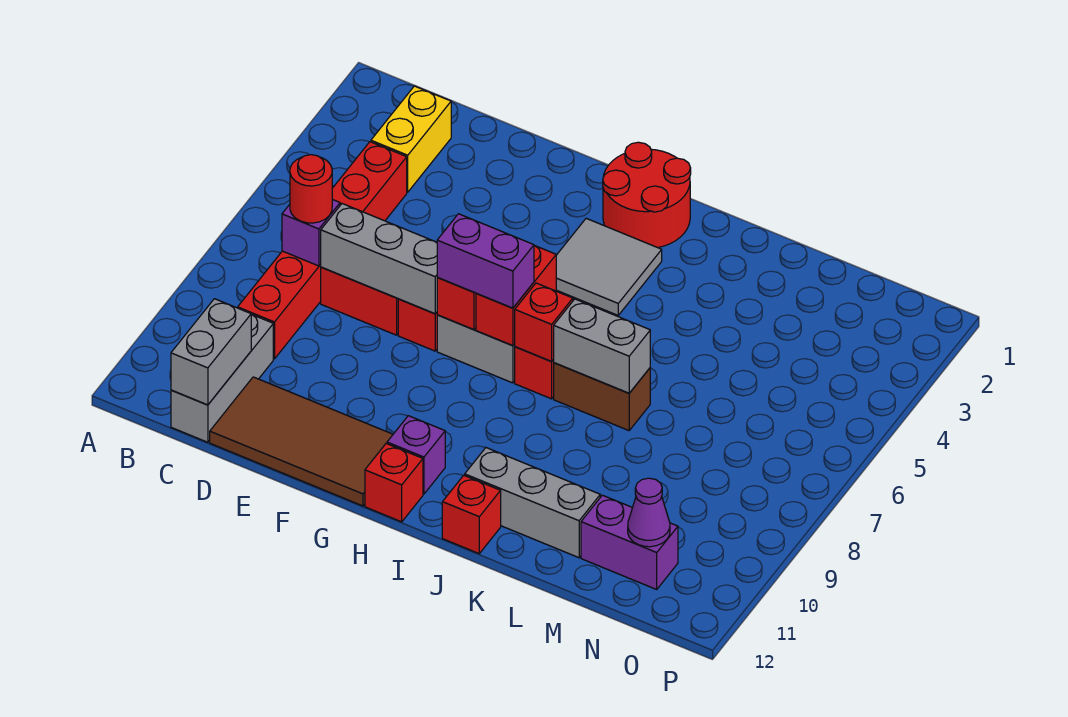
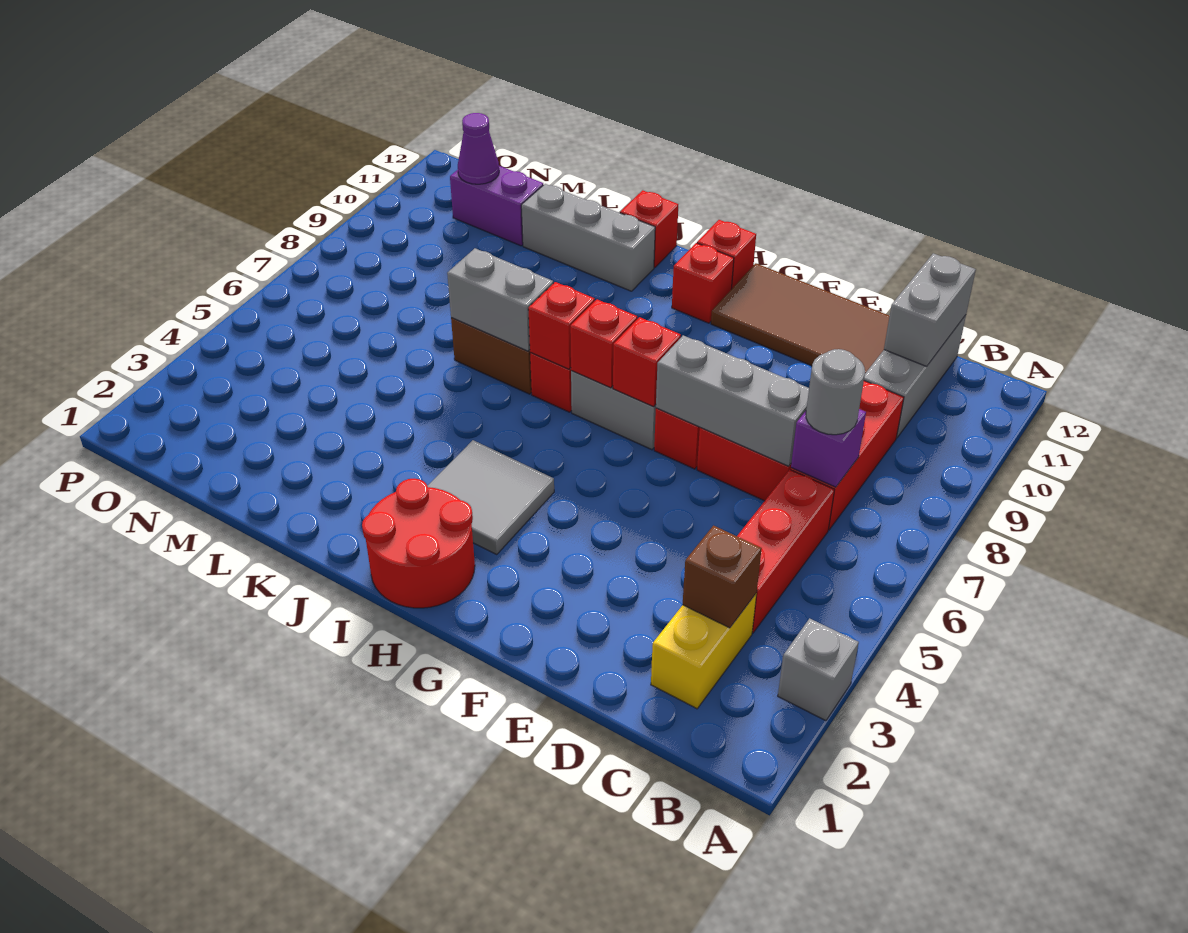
none -> grey brick A3 level 1
none -> brown brick C3 level 2
red round brick C7 level 3 -> grey round brick C7 level 3
purple brick G7:H7 level 3 -> none
red brick H6:H7 level 2 -> red brick H7 level 2
purple brick H11 level 1 -> red brick H11 level 1

